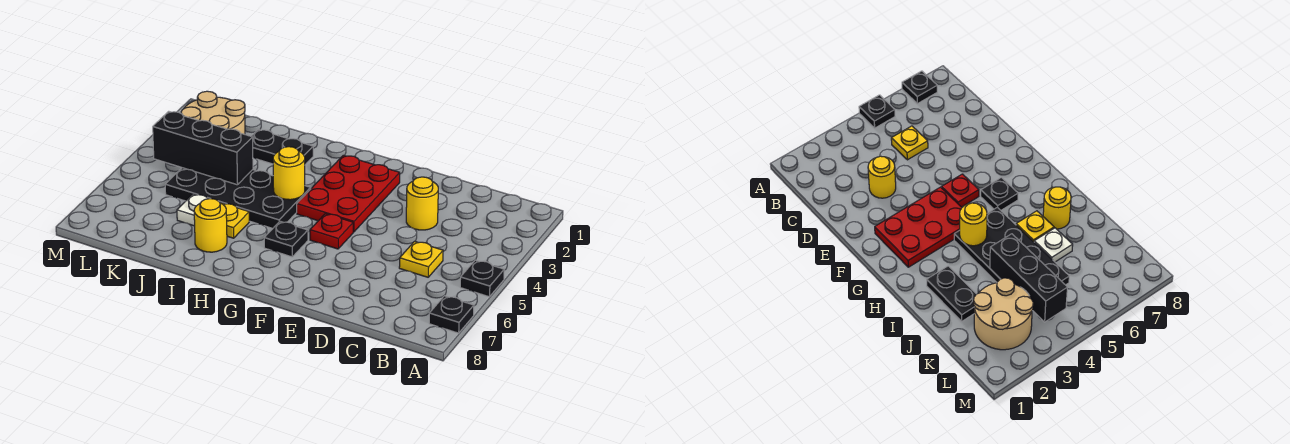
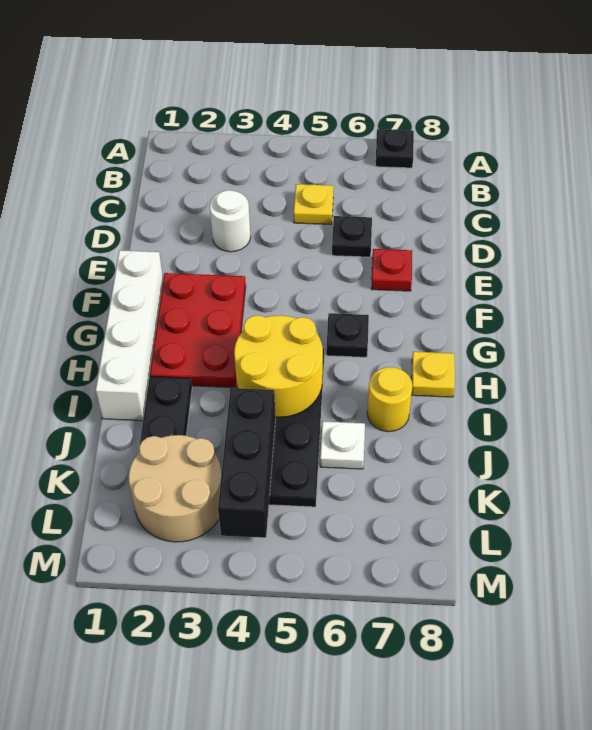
black plate A5 level 1 -> black plate D6 level 1
yellow round brick D3 level 1 -> white round brick D3 level 1
none -> white brick F1:I1 level 1
red plate F2:G4 level 1 -> red plate F2:H3 level 1
red plate F5 level 1 -> red plate E7 level 1
yellow round brick H4 level 2 -> yellow round brick H4:I5 level 2
yellow plate I6 level 1 -> yellow plate H8 level 1

